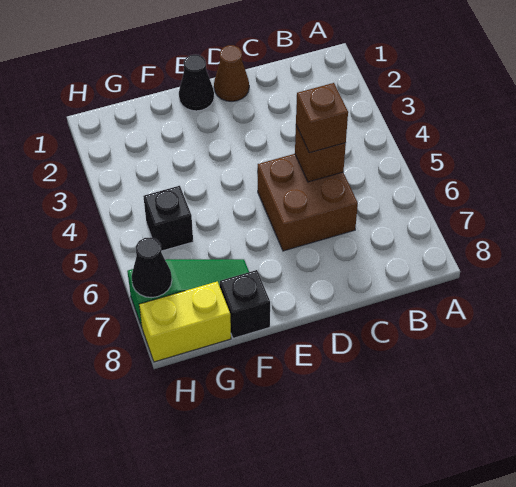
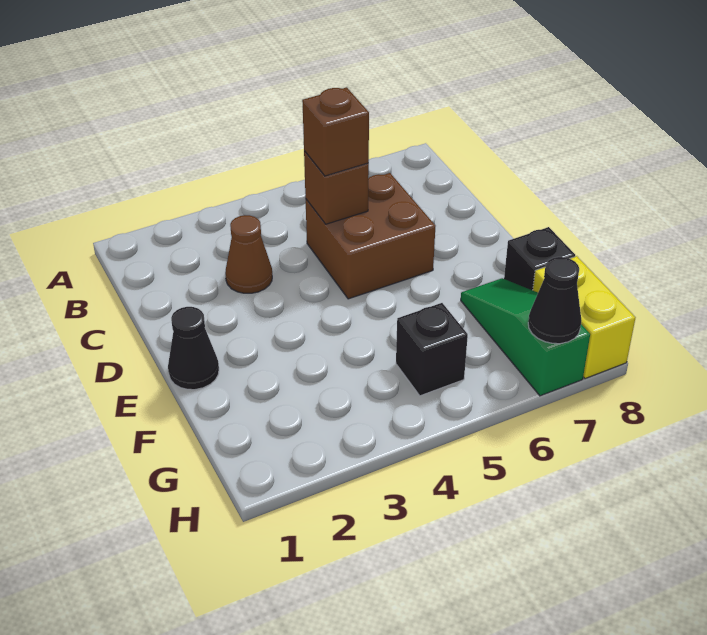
brown cone D1 level 1 -> brown cone C3 level 1

